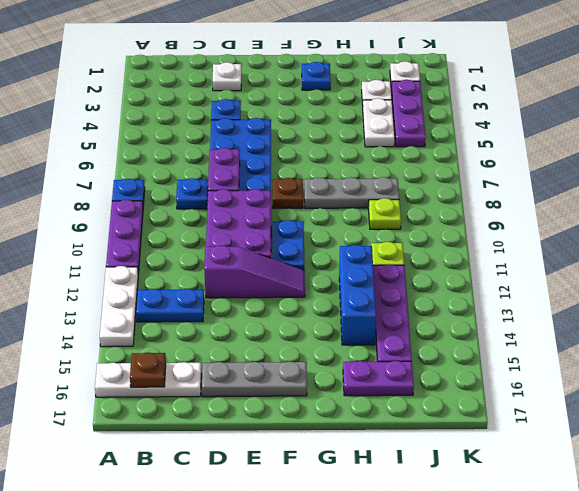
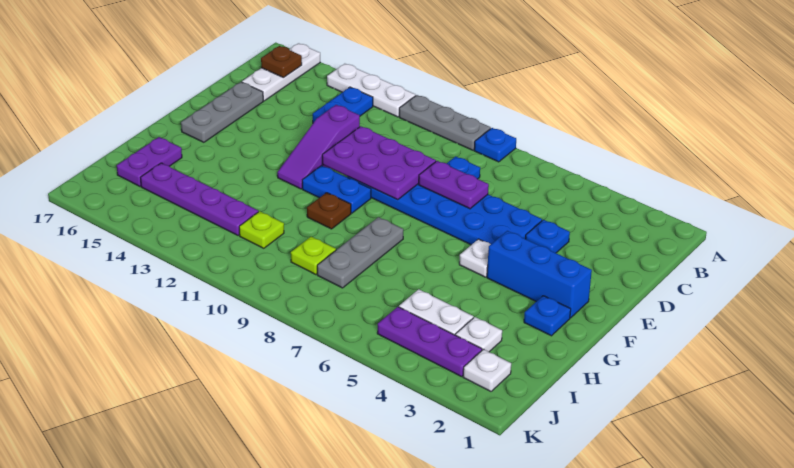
purple plate A9:A11 level 1 -> grey plate A9:A11 level 1
white plate D2 level 1 -> white plate F5 level 1
brown plate F8 level 1 -> brown plate G10 level 1
blue brick H12:H14 level 1 -> blue brick F2:F4 level 1

